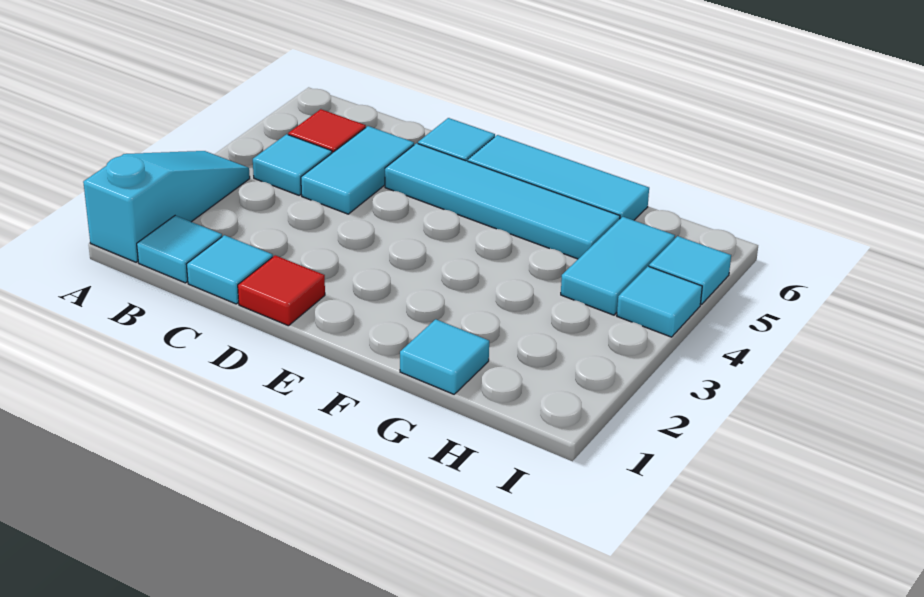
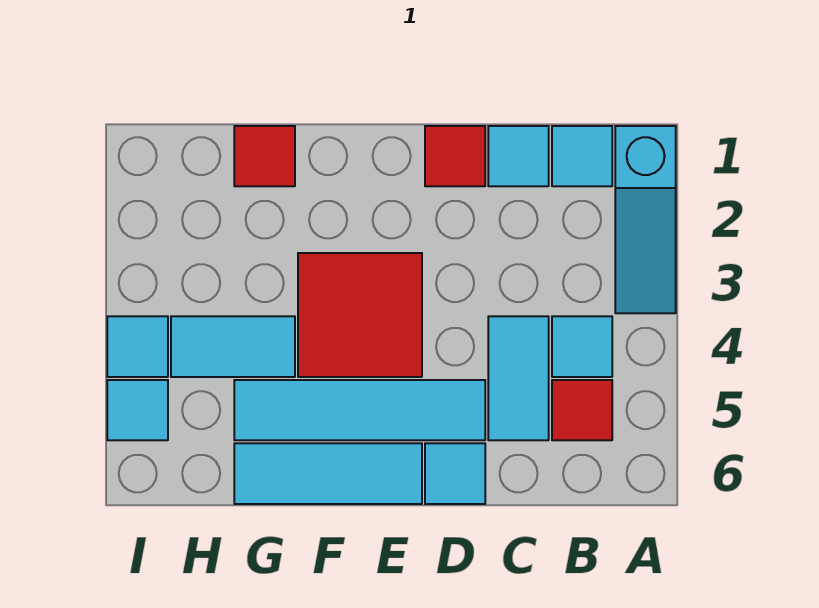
none -> red tile E3:F4 level 1
cyan tile G1 level 1 -> red tile G1 level 1
cyan tile H4:H5 level 1 -> cyan tile G4:H4 level 1

